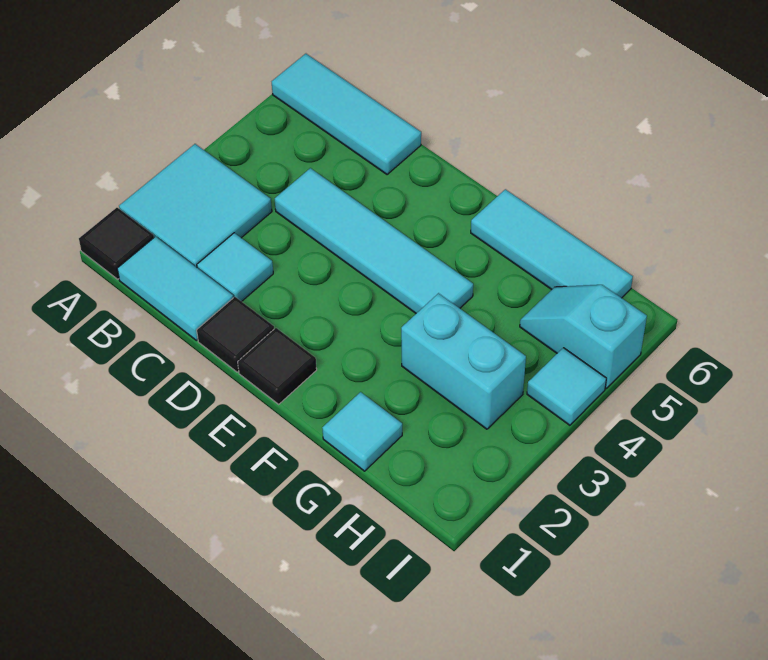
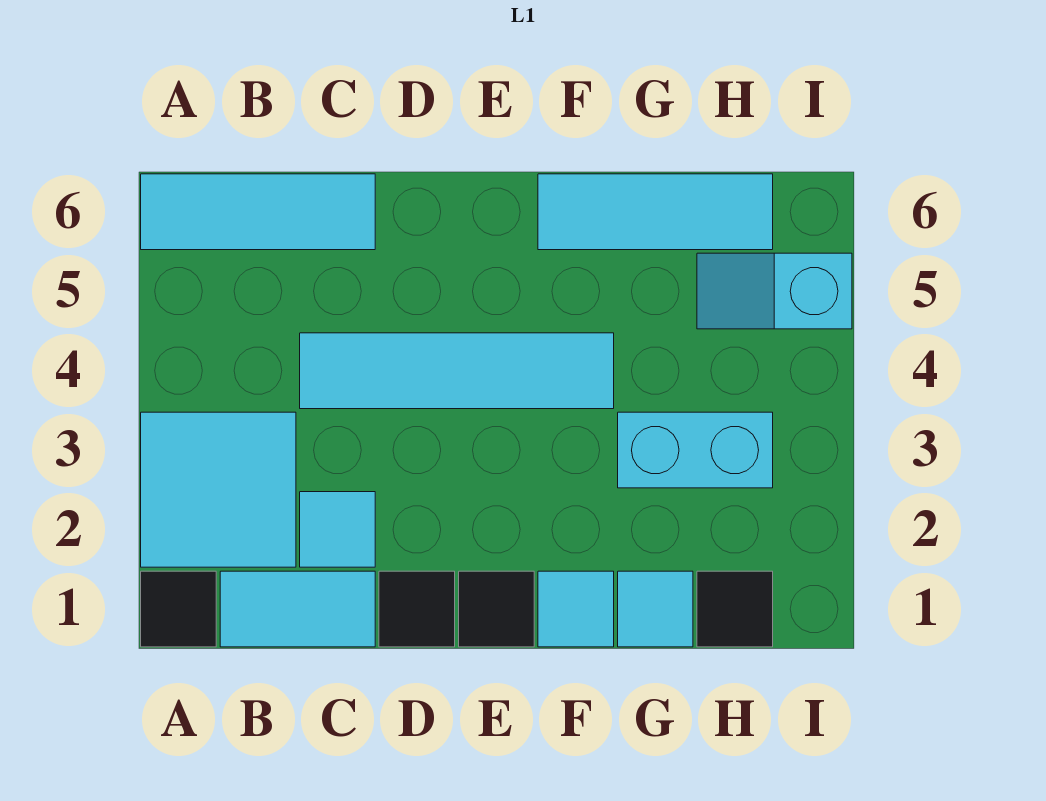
none -> black tile H1 level 1
cyan tile I4 level 1 -> cyan tile F1 level 1

